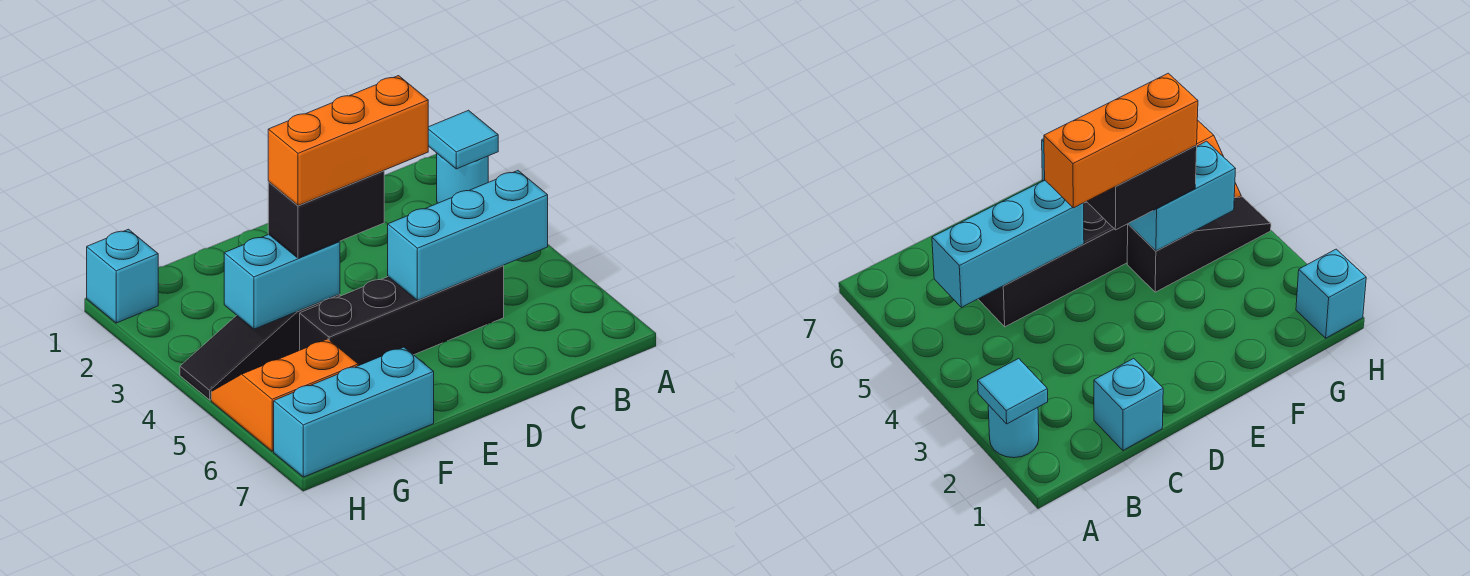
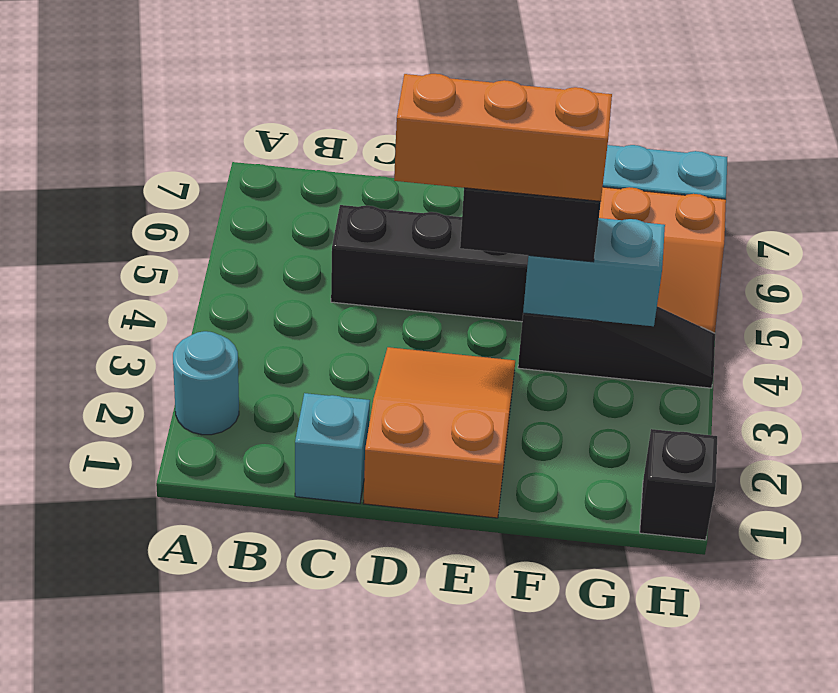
cyan tile A2 level 2 -> none
cyan brick B5:D5 level 2 -> none
none -> orange slope D1:E3 level 1 top 1
cyan brick H1 level 1 -> black brick H1 level 1

